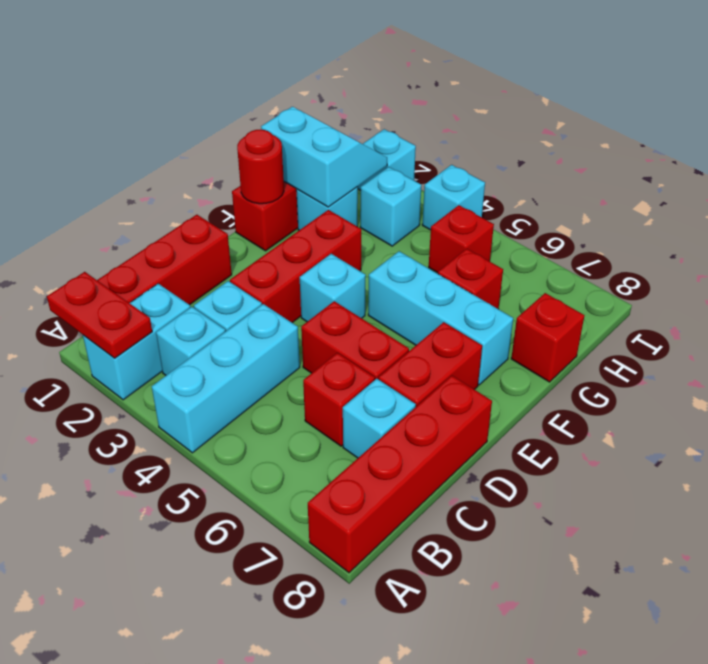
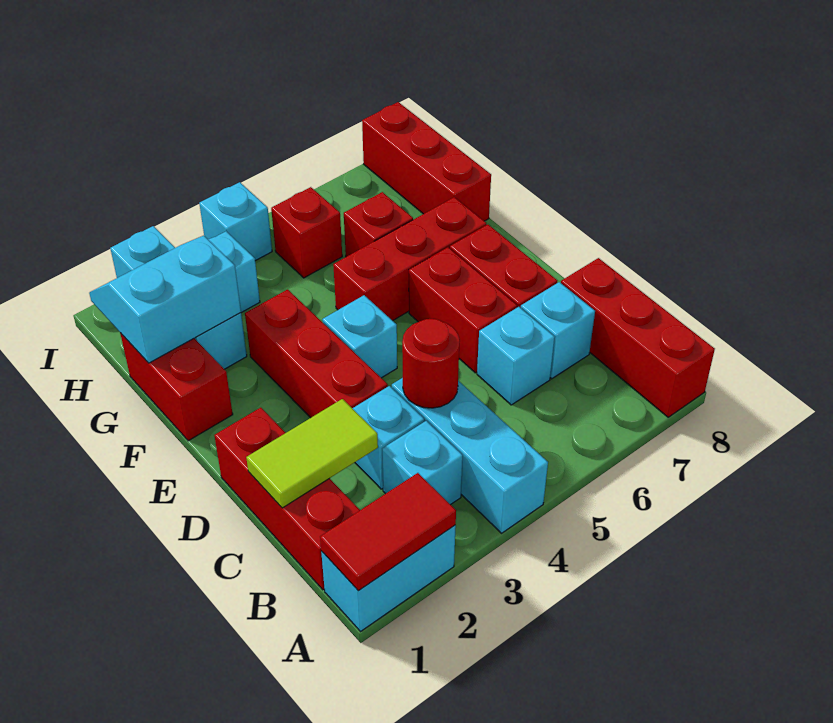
red plate A1:A2 level 2 -> red tile A1:A2 level 2
cyan brick A2:B2 level 1 -> cyan brick A1:A2 level 1
red brick A8:D8 level 1 -> red brick A8:C8 level 1
none -> lime tile C1:C2 level 2
red brick C6 level 1 -> cyan brick C6 level 1
red brick D5:D6 level 1 -> red brick D6:E6 level 1
red round brick F1 level 2 -> red round brick C4 level 2
cyan brick F5:F7 level 1 -> red brick F5:F7 level 1
red brick G8 level 1 -> red brick G8:I8 level 1

